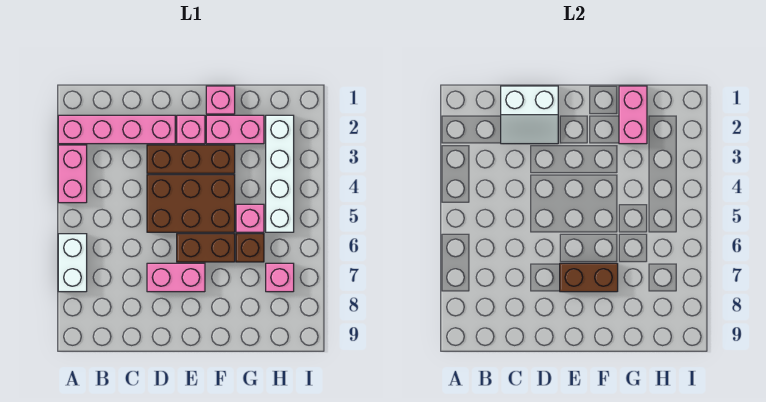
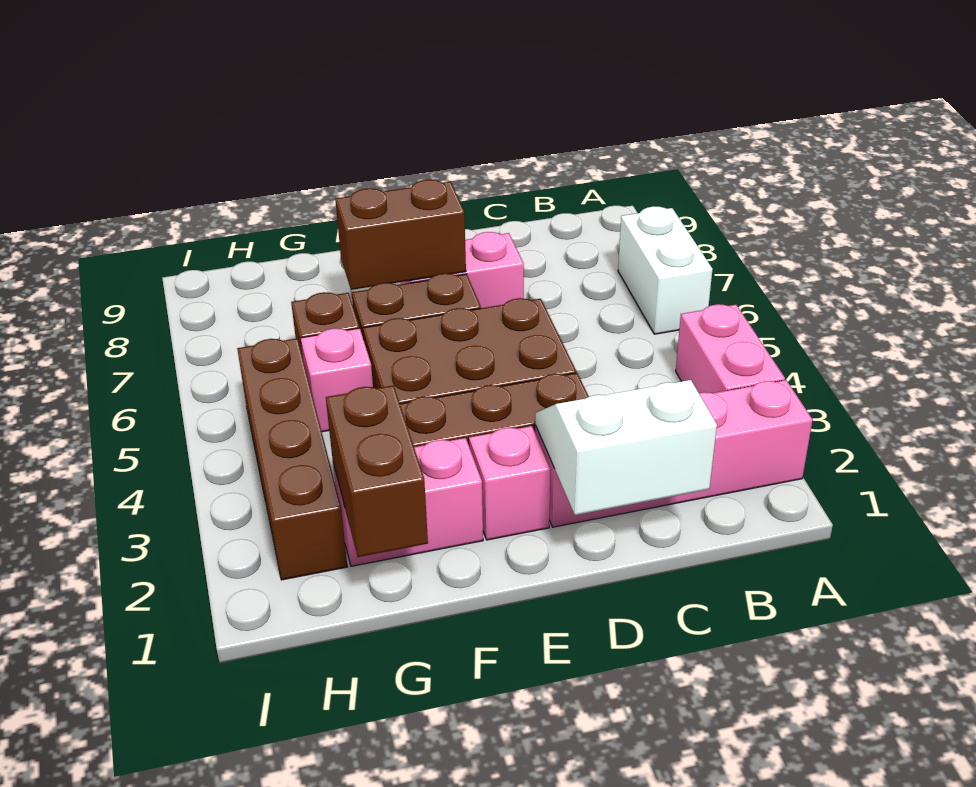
pink brick F1 level 1 -> none
pink brick G1:G2 level 2 -> brown brick G1:G2 level 2
white brick H2:H5 level 1 -> brown brick H2:H5 level 1
pink brick H7 level 1 -> none

